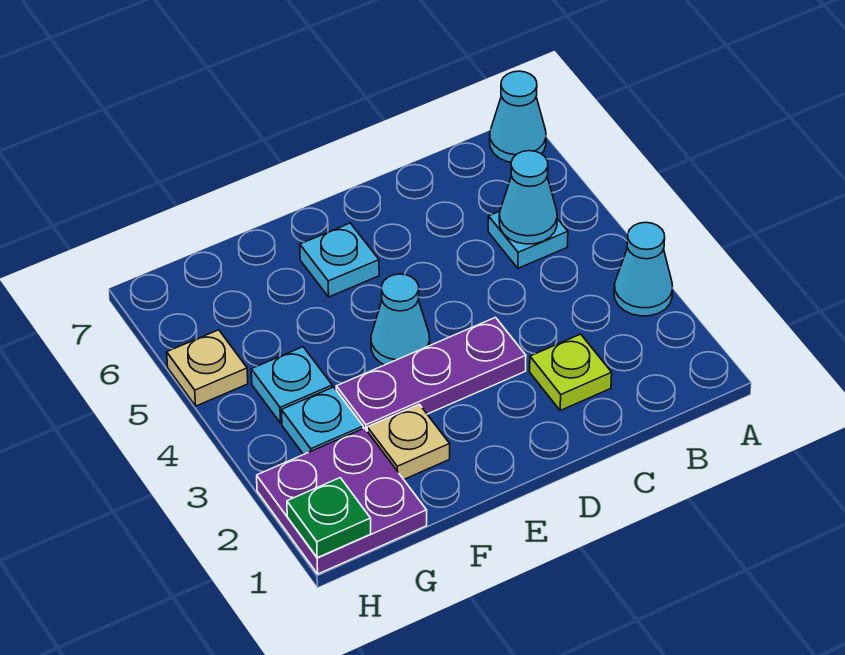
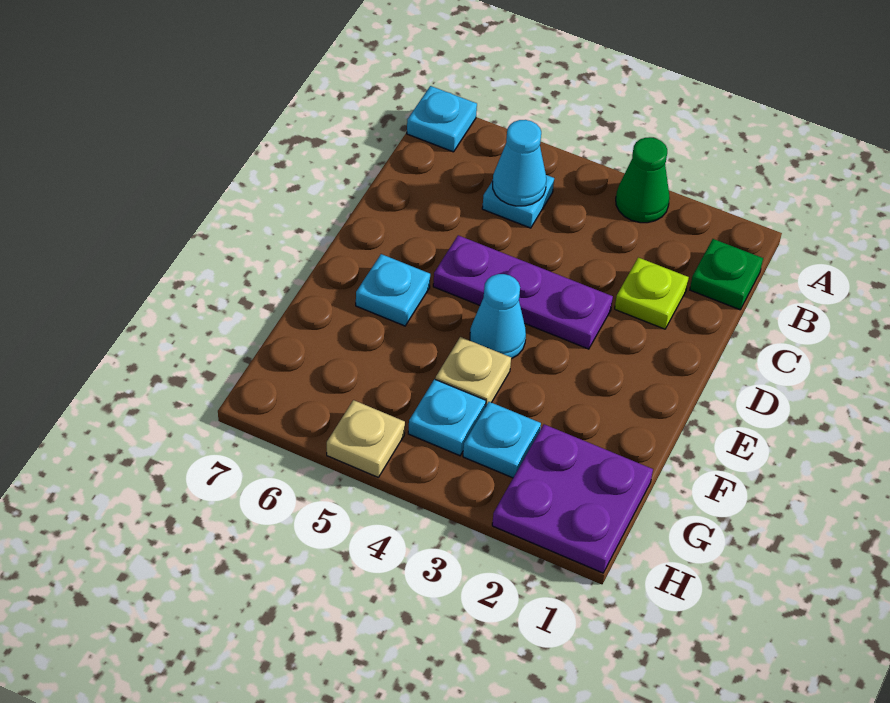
cyan cone A3 level 1 -> green cone A3 level 1
cyan cone A7 level 1 -> cyan plate A7 level 1
purple plate D3:F3 level 1 -> purple plate D3:D5 level 1
tan plate F2 level 1 -> tan plate F4 level 1
green plate H1 level 2 -> green plate B1 level 1

